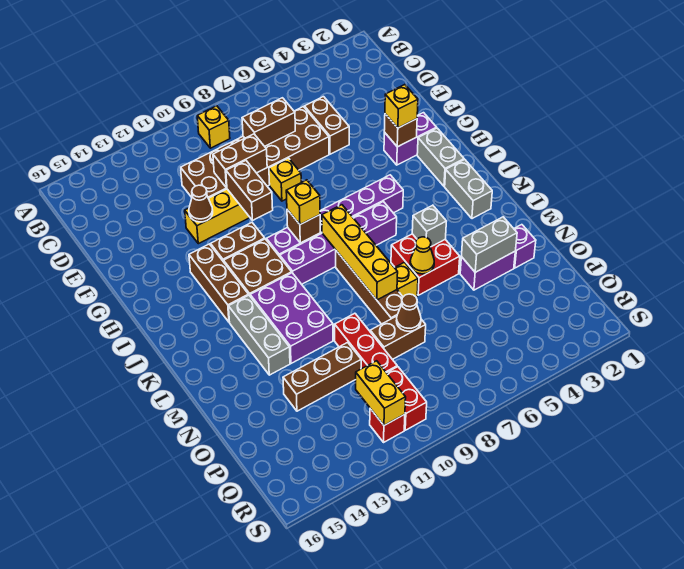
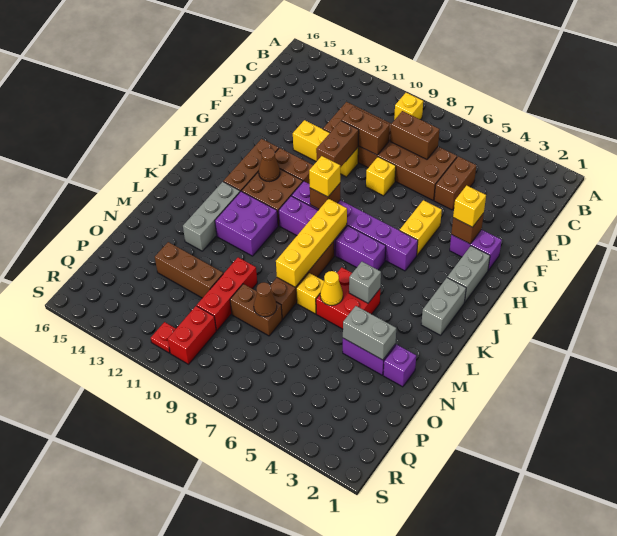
brown cone F12 level 2 -> brown cone I12 level 2
purple brick K11:M12 level 1 -> purple brick K11:L12 level 1
yellow brick Q11:R11 level 2 -> yellow brick G5:H5 level 1
red brick R11 level 1 -> red plate R11 level 1

